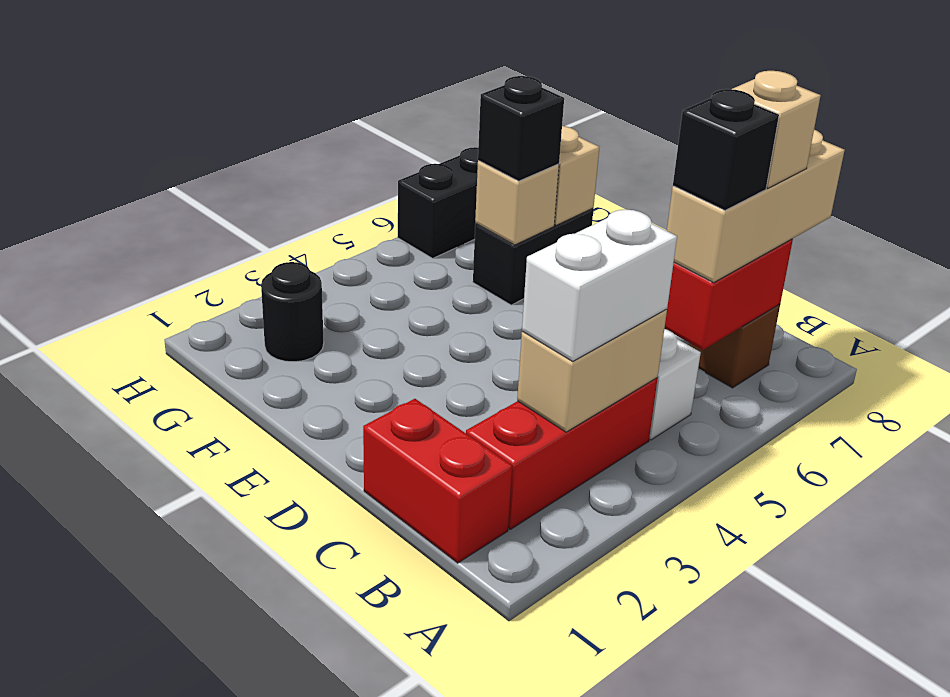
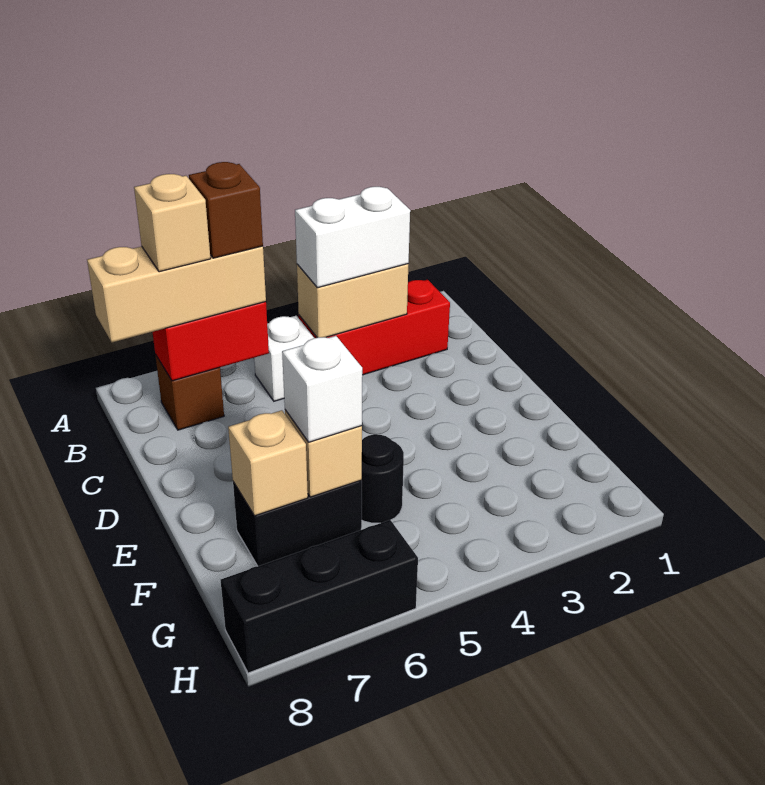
red brick B1:C1 level 1 -> none
black brick B6 level 4 -> brown brick B6 level 4
black brick F6 level 3 -> white brick F6 level 3
black round brick G2 level 1 -> black round brick F5 level 1

